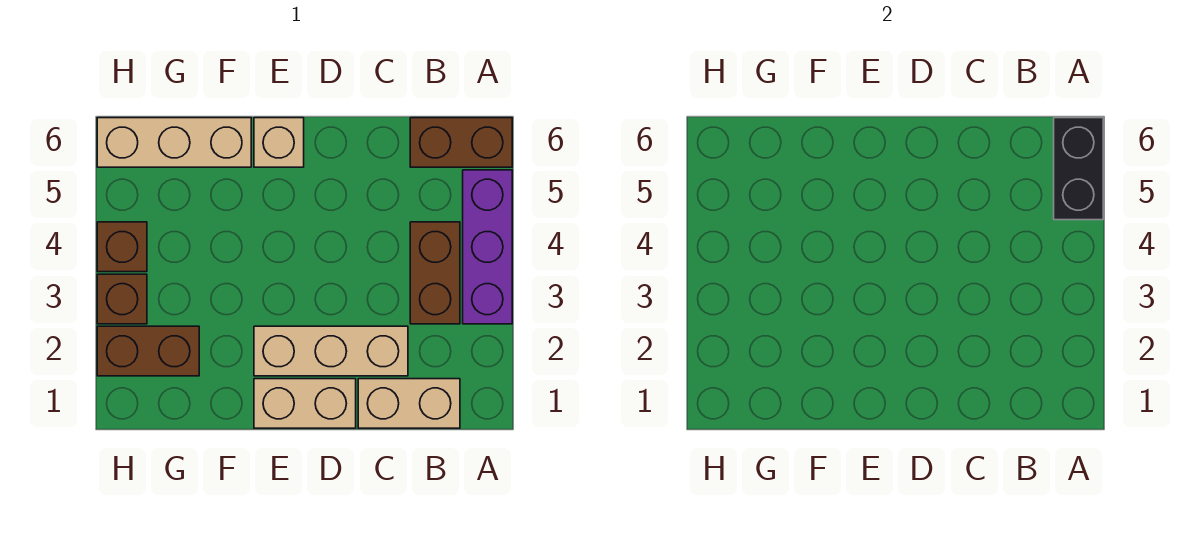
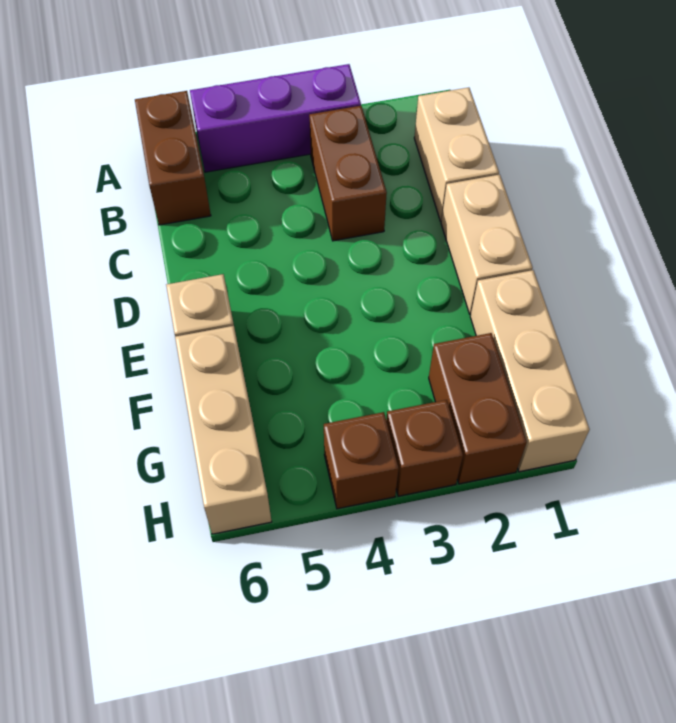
black brick A5:A6 level 2 -> none
brown brick B3:B4 level 1 -> brown brick B3:C3 level 1
tan brick C2:E2 level 1 -> tan brick F1:H1 level 1

